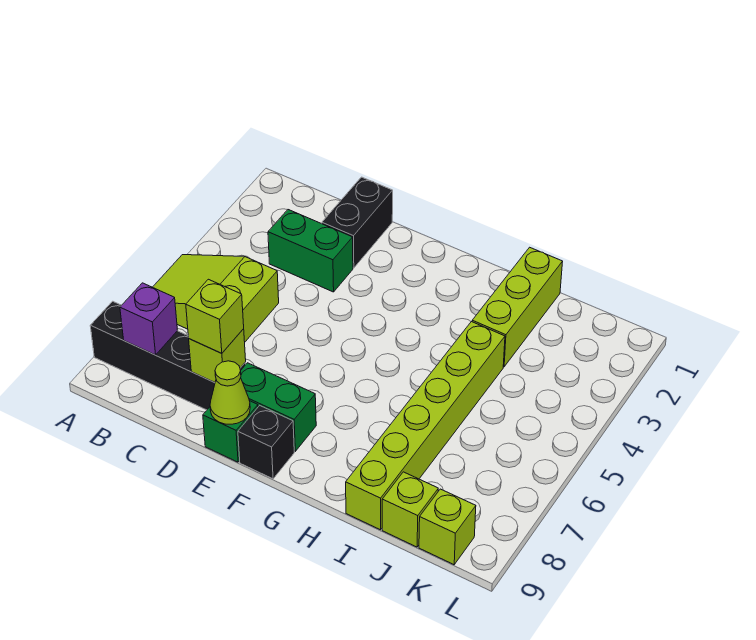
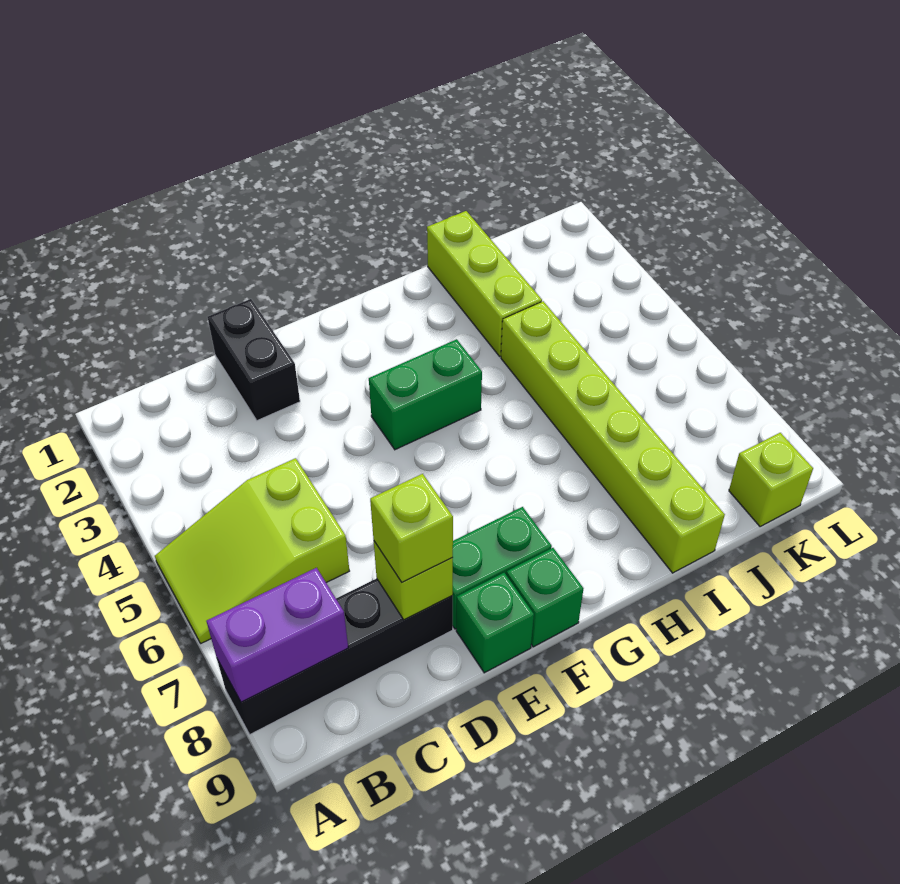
purple brick B8 level 2 -> purple brick A8:B8 level 2
green brick C3:D3 level 1 -> green brick F4:G4 level 1
lime cone E9 level 2 -> none
black brick F9 level 1 -> green brick F9 level 1
lime brick J9 level 1 -> none

